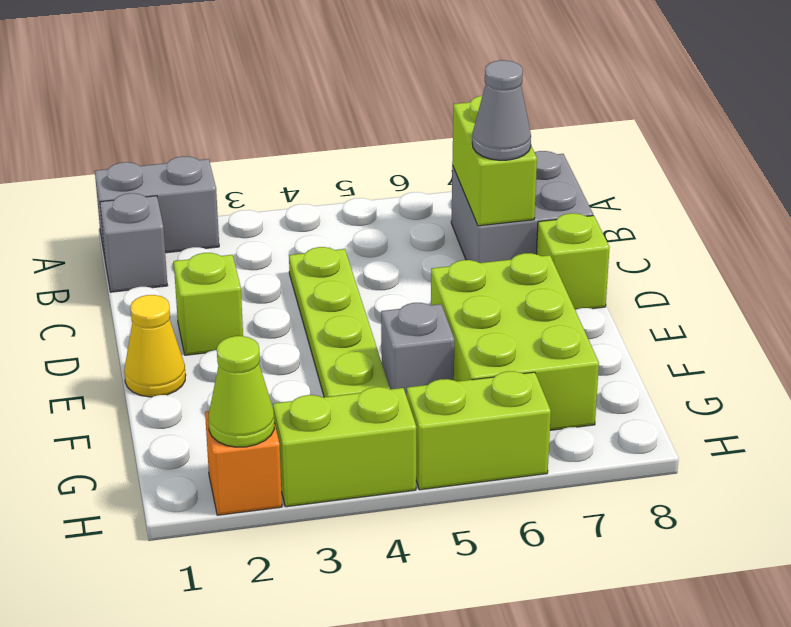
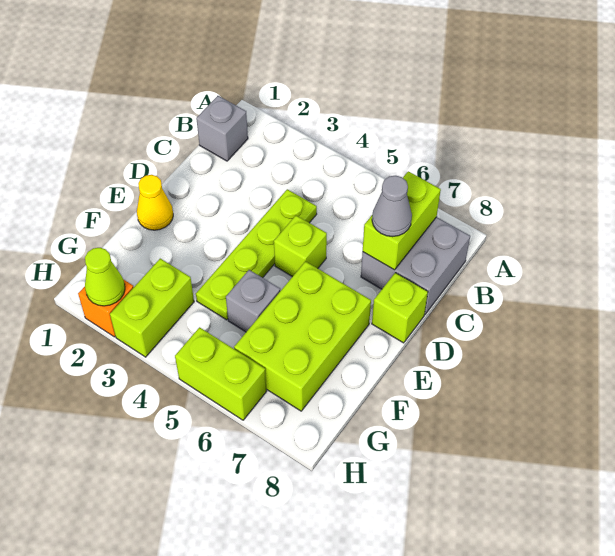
grey brick A1:A2 level 1 -> none
lime brick D2 level 1 -> lime brick D5 level 1
lime brick H3:H4 level 1 -> lime brick G3:H3 level 1

